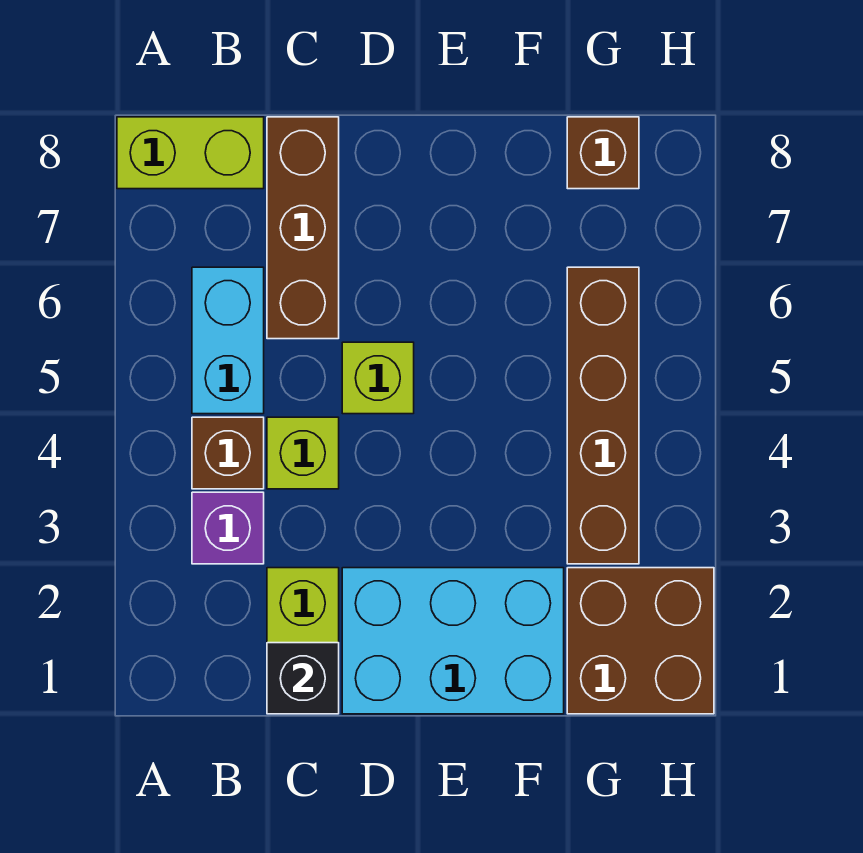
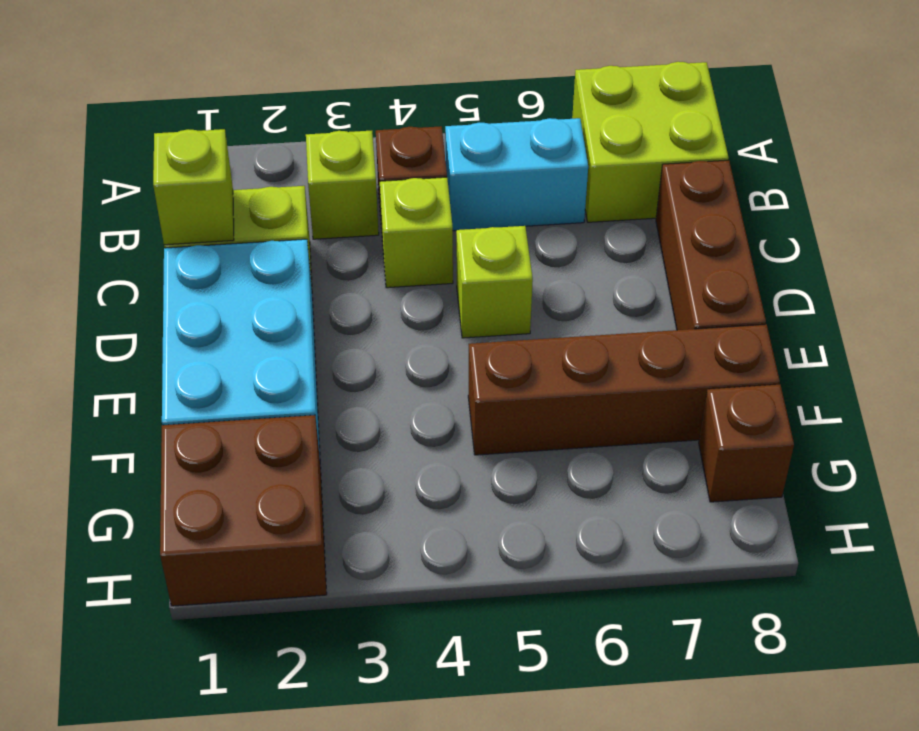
lime brick A8:B8 level 1 -> lime brick A7:B8 level 1
purple brick B3 level 1 -> lime brick B3 level 1
black brick C1 level 2 -> lime brick C1 level 2
brown brick C6:C8 level 1 -> brown brick C8:E8 level 1
brown brick G3:G6 level 1 -> brown brick F5:F8 level 1

